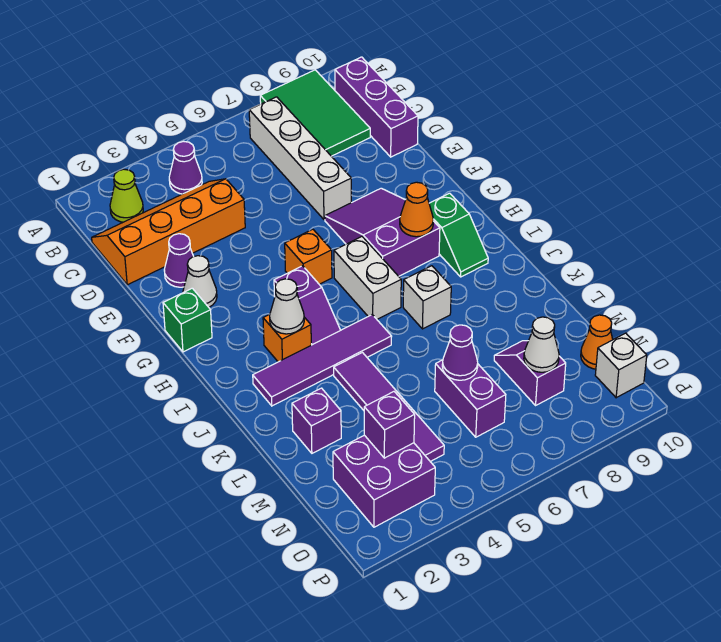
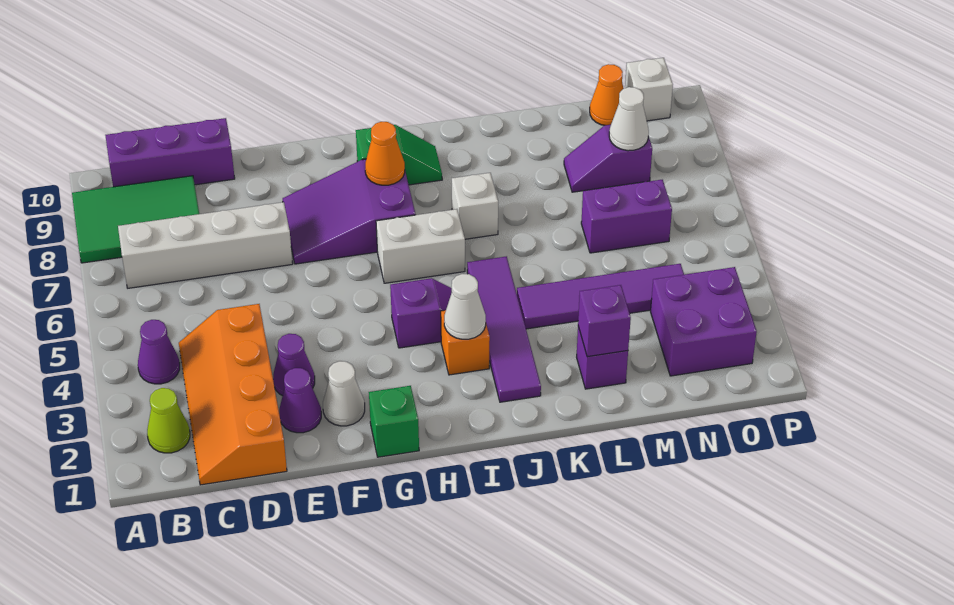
orange brick G5 level 1 -> none
purple cone M6 level 2 -> purple cone E3 level 1
purple brick N3 level 2 -> purple brick L2 level 2

